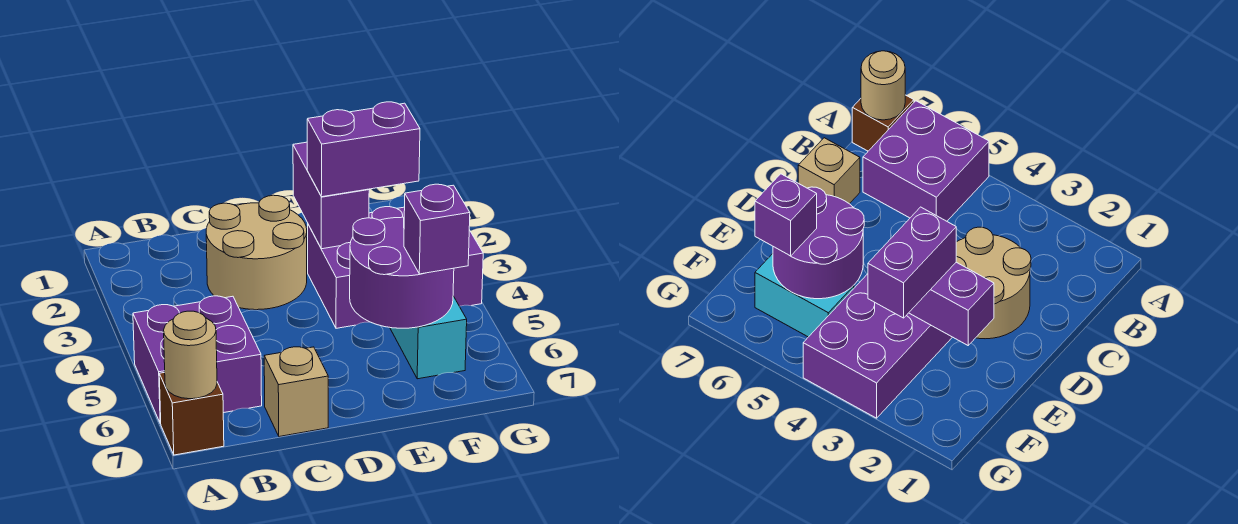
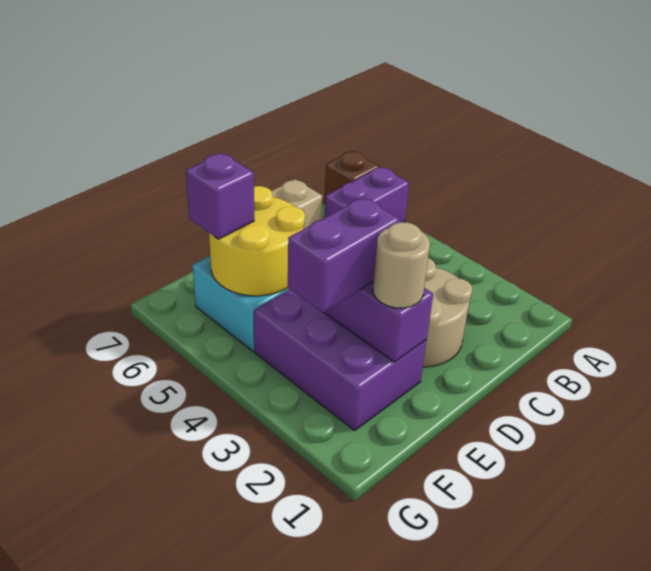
purple brick A5:B6 level 1 -> purple brick A6:B6 level 1
tan round brick A7 level 2 -> tan round brick E2 level 3
purple brick E3:G4 level 1 -> purple brick E2:F4 level 1
purple round brick E5:F6 level 2 -> yellow round brick E5:F6 level 2

